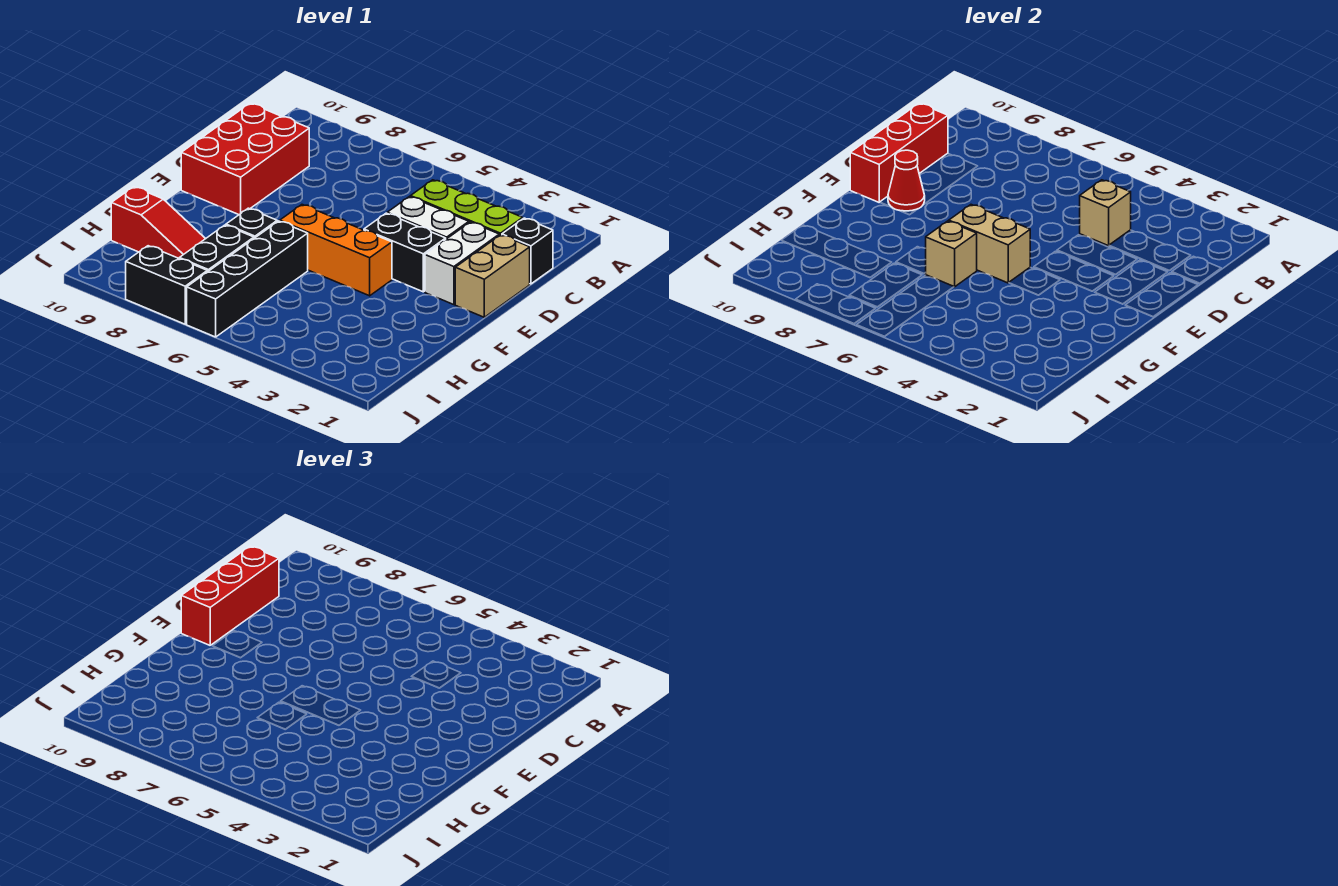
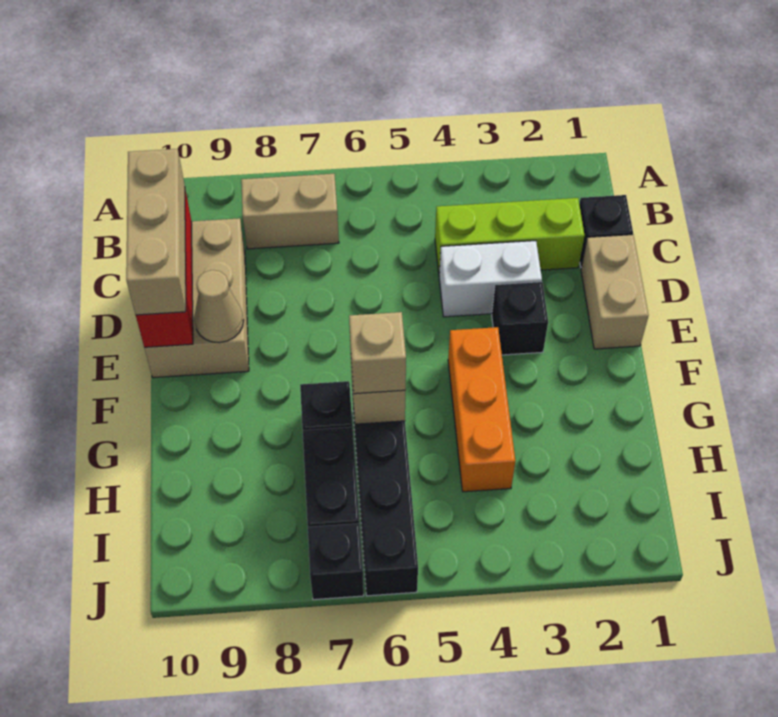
tan brick C4 level 2 -> tan brick G6 level 3
red brick C9:E10 level 1 -> tan brick C9:E10 level 1
red brick C10:E10 level 3 -> tan brick C10:E10 level 3
white brick D2:E2 level 1 -> none
black brick E3:E4 level 1 -> black brick E3 level 1
red cone E9 level 2 -> tan cone E9 level 2
orange brick F4:F6 level 1 -> orange brick F4:H4 level 1
tan brick F5:F6 level 2 -> tan brick B7:B8 level 1
red slope H8:H10 level 1 top 10 -> none
black brick J7:J8 level 1 -> black brick J7 level 1

